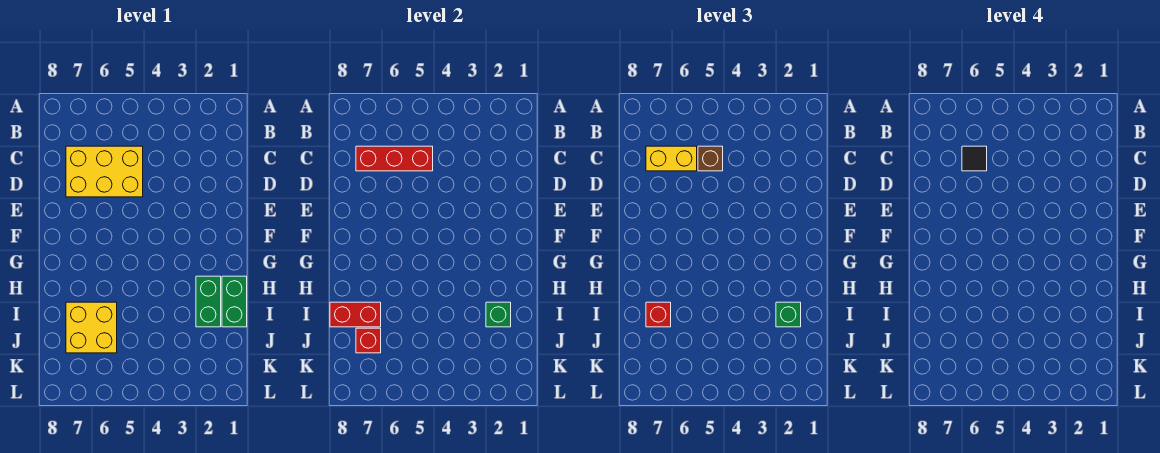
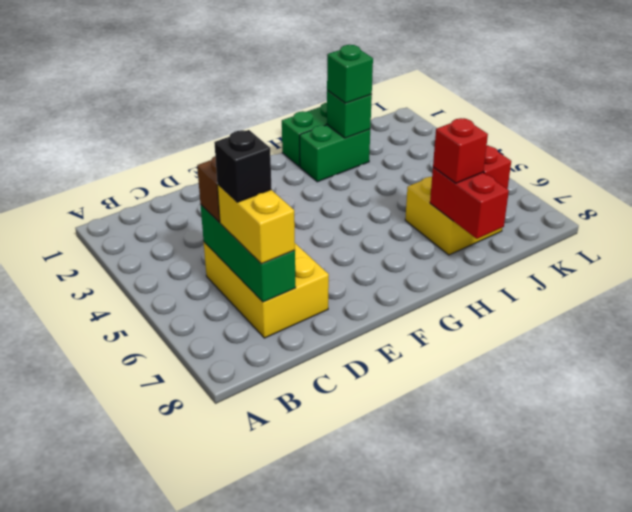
red brick C5:C7 level 2 -> green brick C5:C7 level 2
black tile C6 level 4 -> black brick C6 level 4

